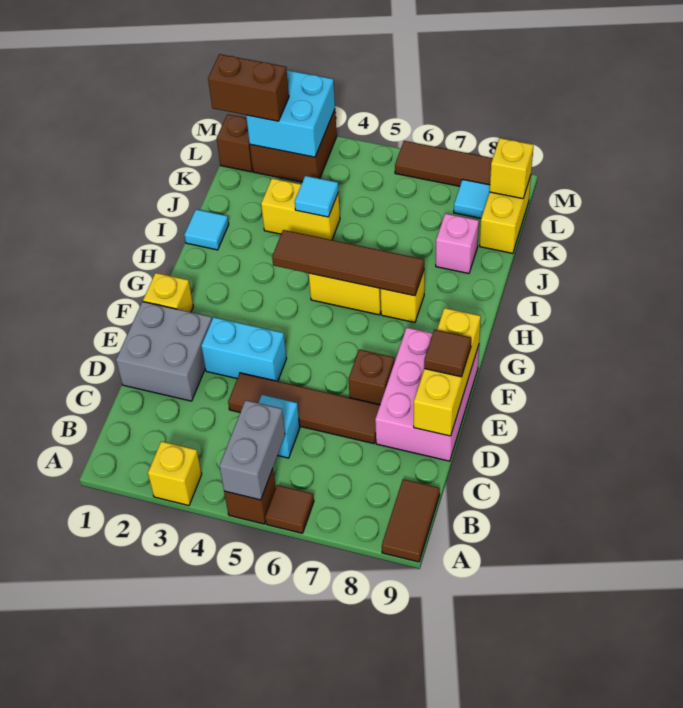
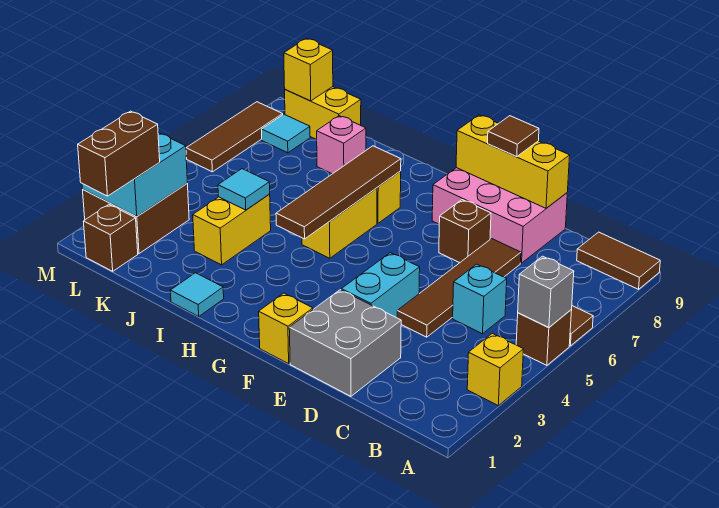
grey brick A5:B5 level 2 -> grey brick A5 level 2

